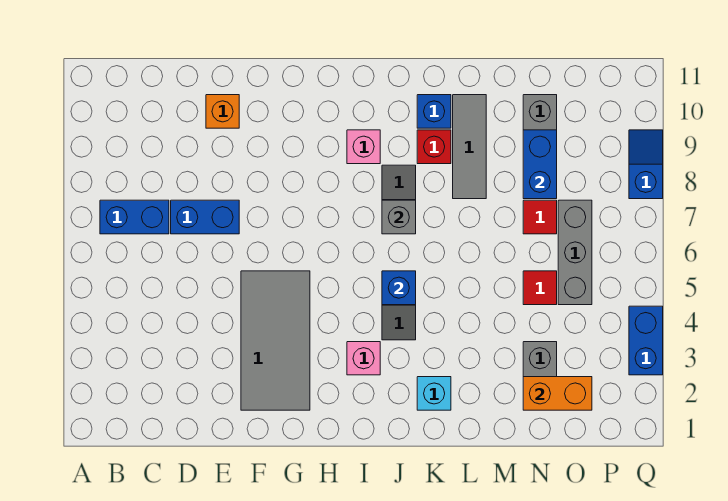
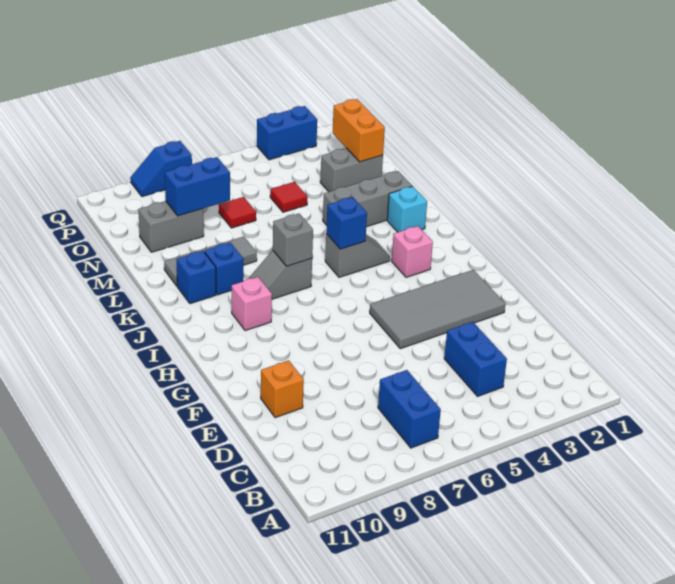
blue brick D7:E7 level 1 -> blue brick C4:D4 level 1
red brick K9 level 1 -> blue brick K9 level 1
grey brick O5:O7 level 1 -> grey brick L2:L4 level 1

